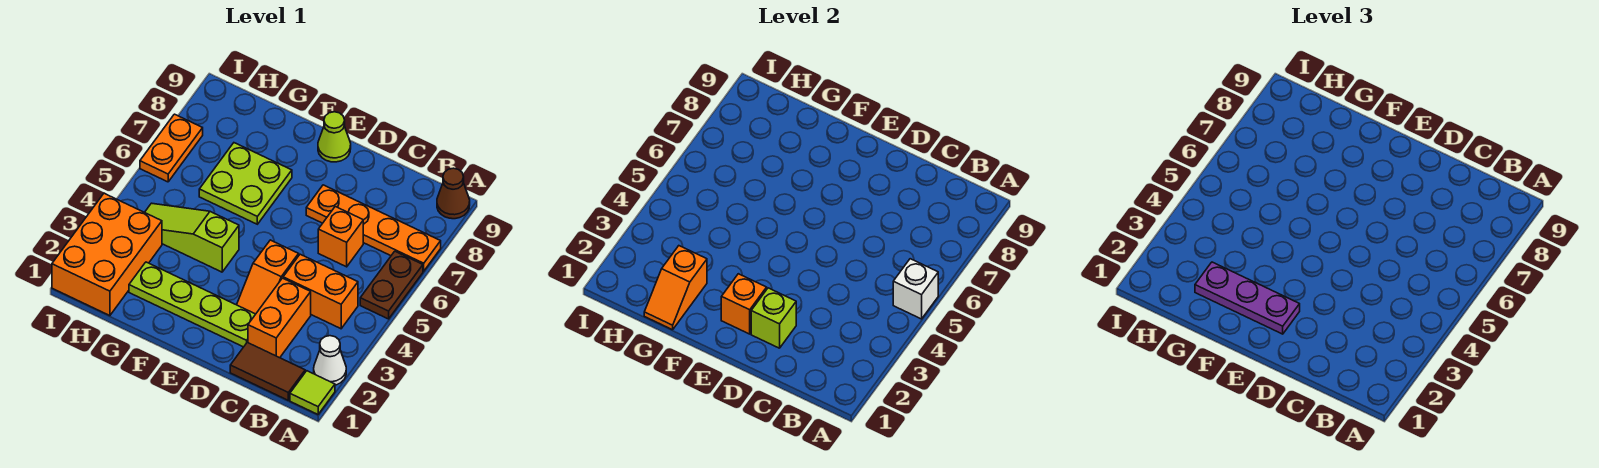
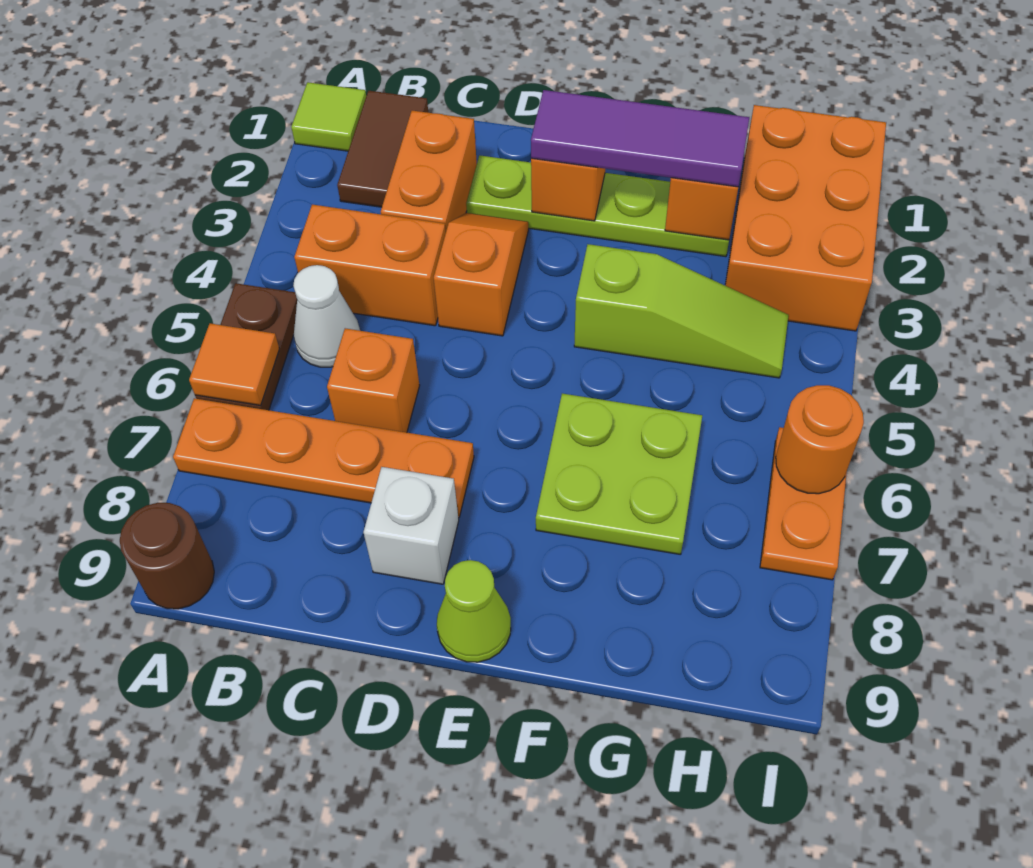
white cone A2 level 1 -> white cone B5 level 1
white brick A5 level 2 -> white brick D8 level 1
none -> orange tile A6 level 2
brown cone A9 level 1 -> brown round brick A9 level 1
brown tile B1:C1 level 1 -> brown tile B1:B2 level 1
lime brick D2 level 2 -> none
purple plate E2:G2 level 3 -> purple tile E2:G2 level 3
none -> orange round brick I6 level 2

